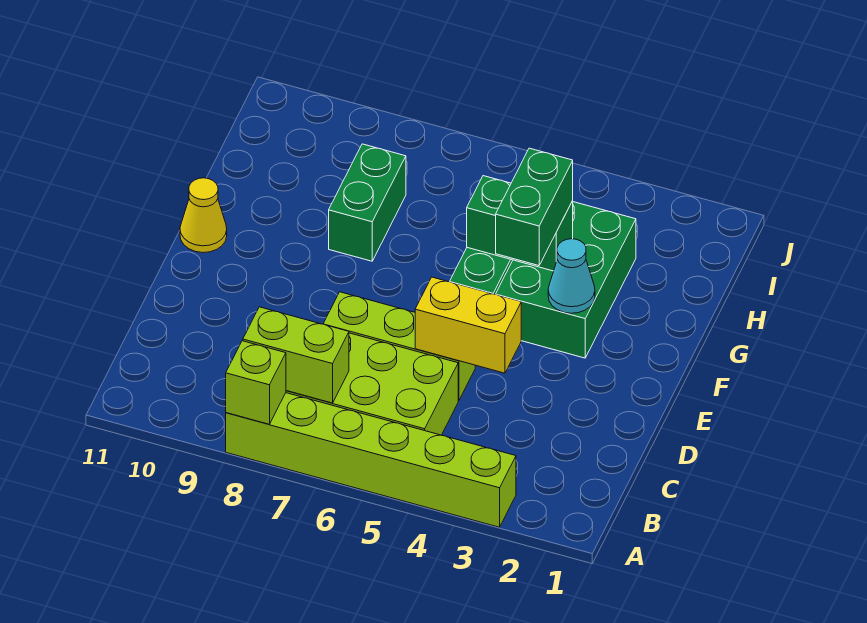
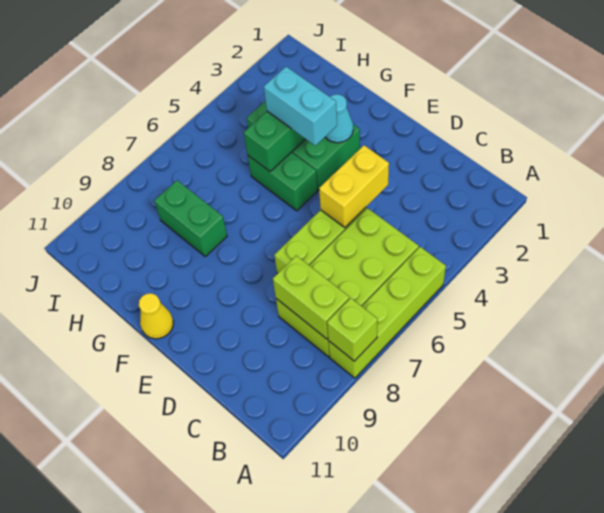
lime brick A3:A8 level 1 -> lime brick A5:A8 level 1
lime brick B7:B8 level 2 -> lime brick B8:C8 level 2
green brick F4:G4 level 3 -> cyan brick F4:G4 level 3

